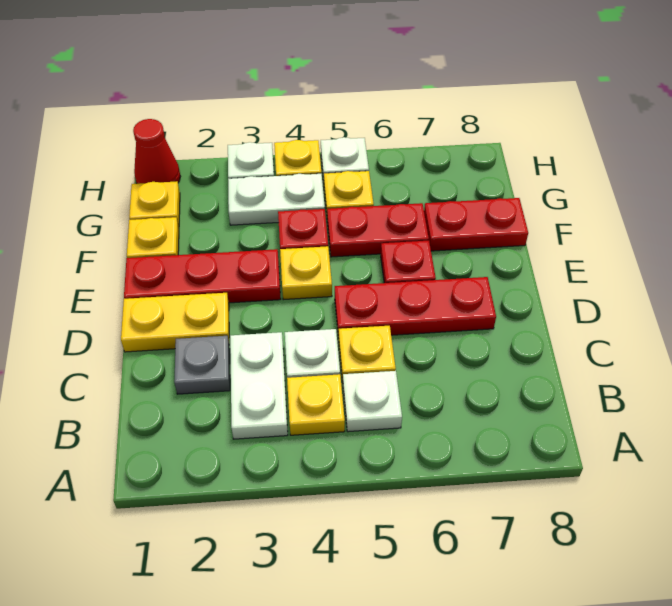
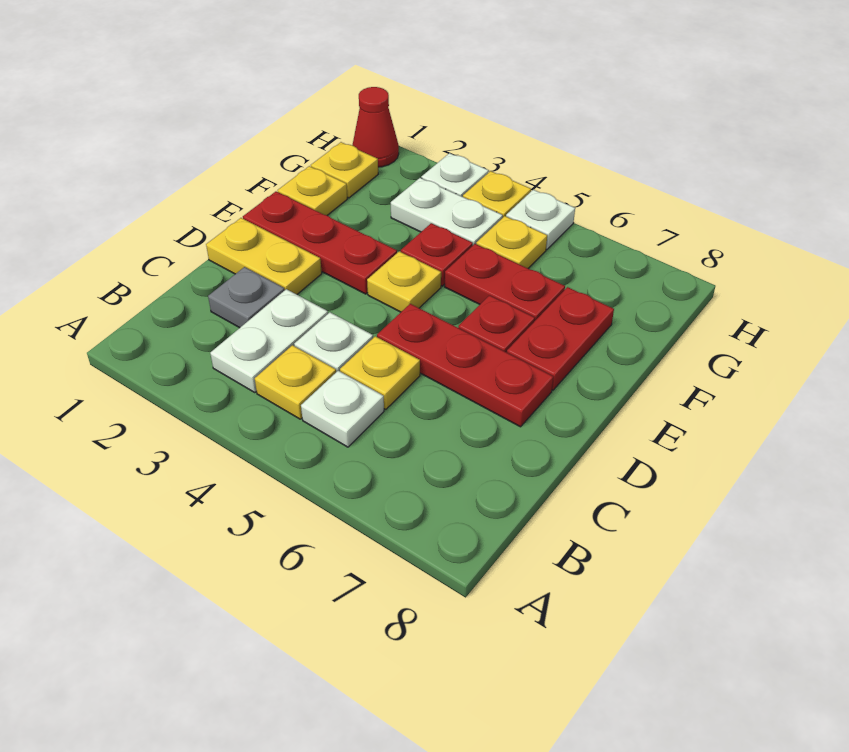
red plate F7:F8 level 1 -> red plate E7:F7 level 1

